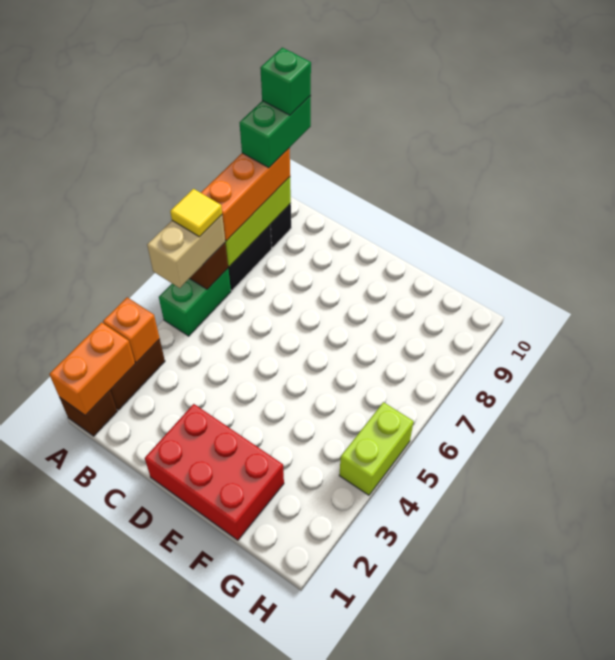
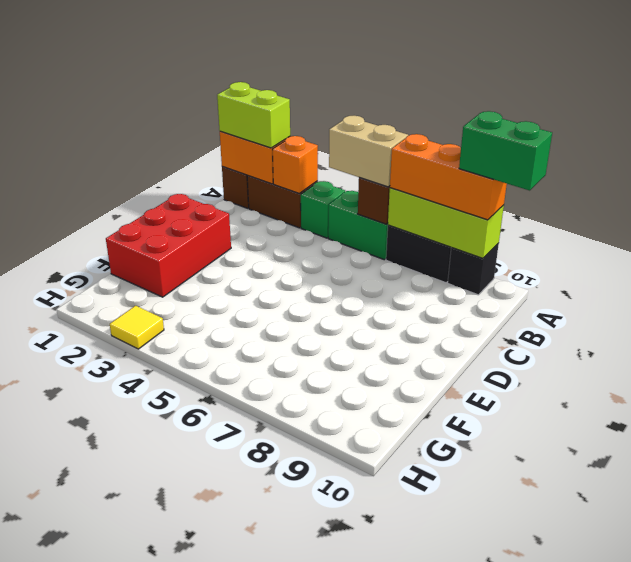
yellow tile A6 level 4 -> yellow tile H3 level 1
green brick A10 level 5 -> green brick A4 level 1
lime brick H4:H5 level 1 -> lime brick A1:A2 level 3

